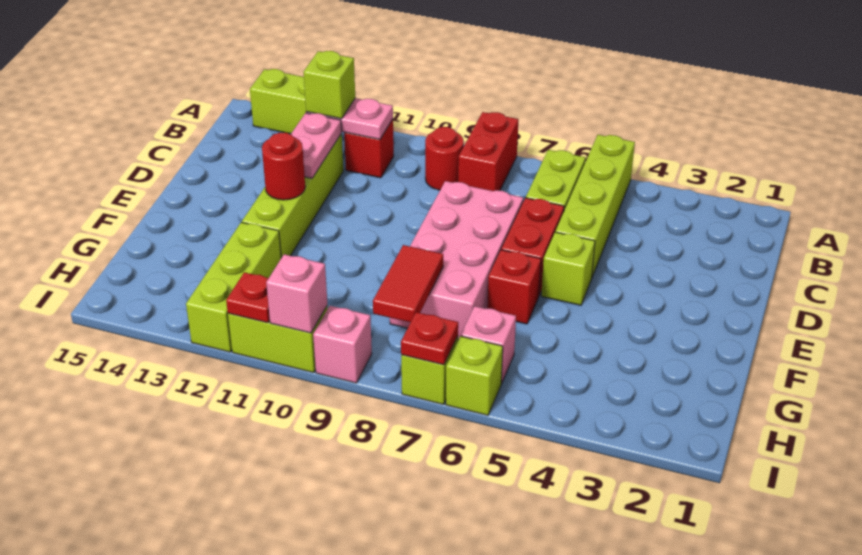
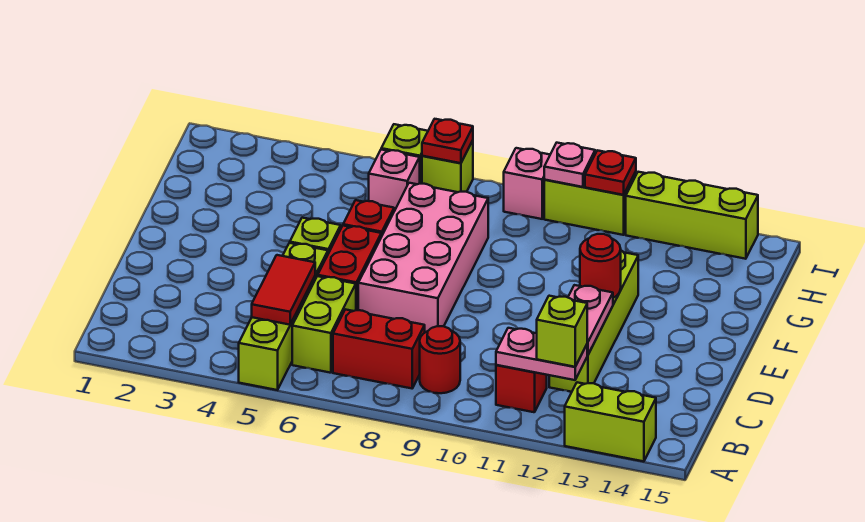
red brick A8:B8 level 1 -> red brick B7:B8 level 1
red tile G8:H8 level 2 -> red tile B5:C5 level 2
lime brick G12:I12 level 1 -> lime brick I12:I14 level 1
pink brick I10 level 2 -> pink plate I10 level 2

